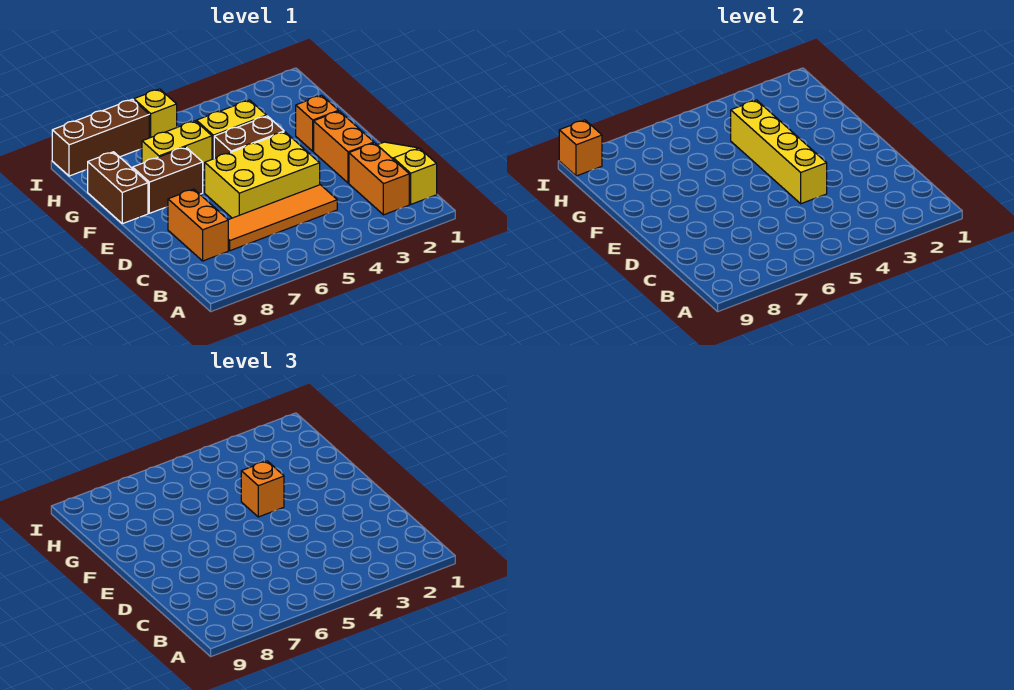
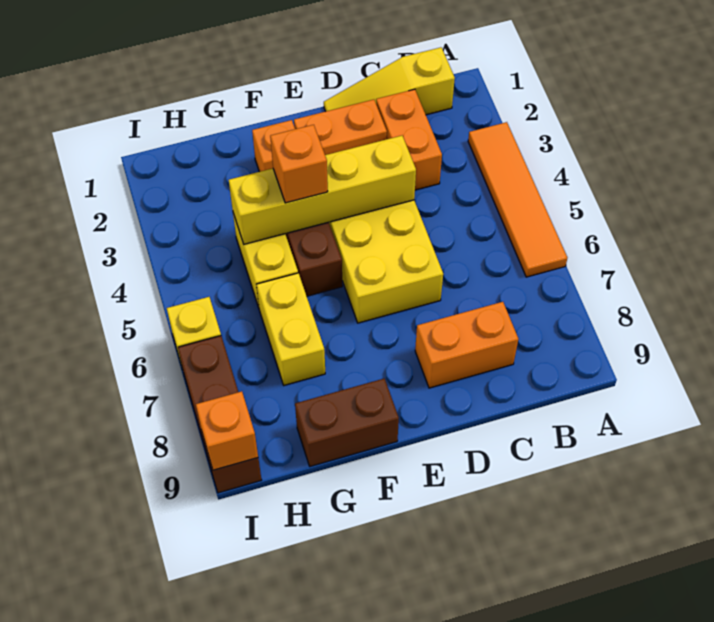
orange brick B2:C2 level 1 -> orange brick C2:C3 level 1
orange tile C4:C7 level 1 -> orange tile A3:A6 level 1
brown brick F7:F8 level 1 -> none

